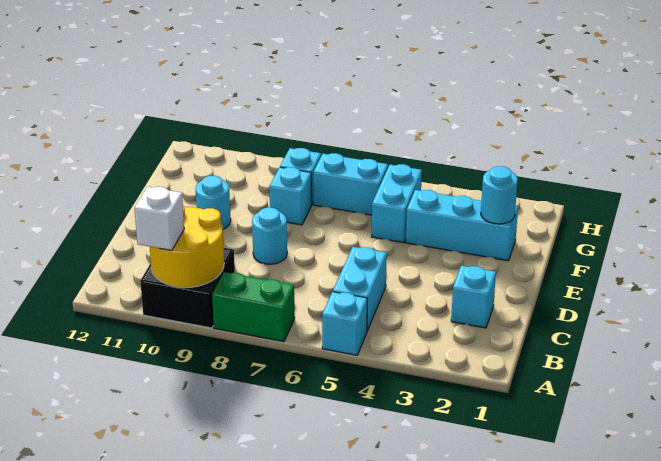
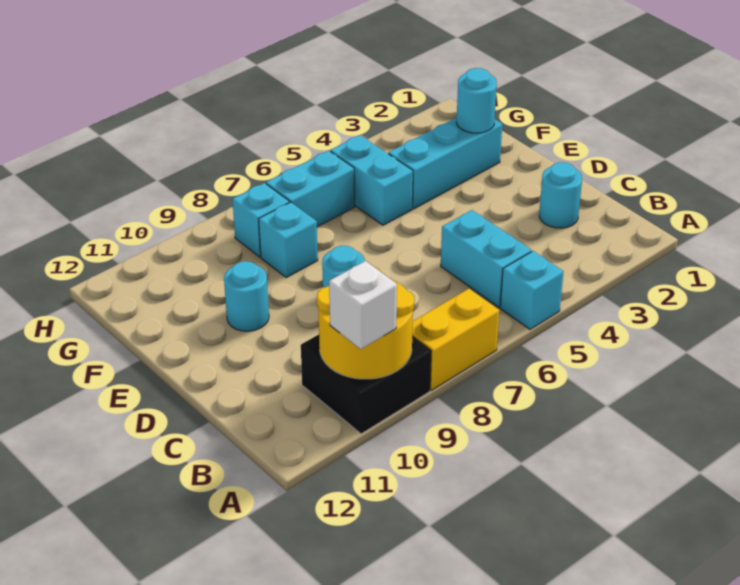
green brick A7:A8 level 1 -> yellow brick A7:A8 level 1
cyan brick C2 level 1 -> cyan round brick C2 level 1

